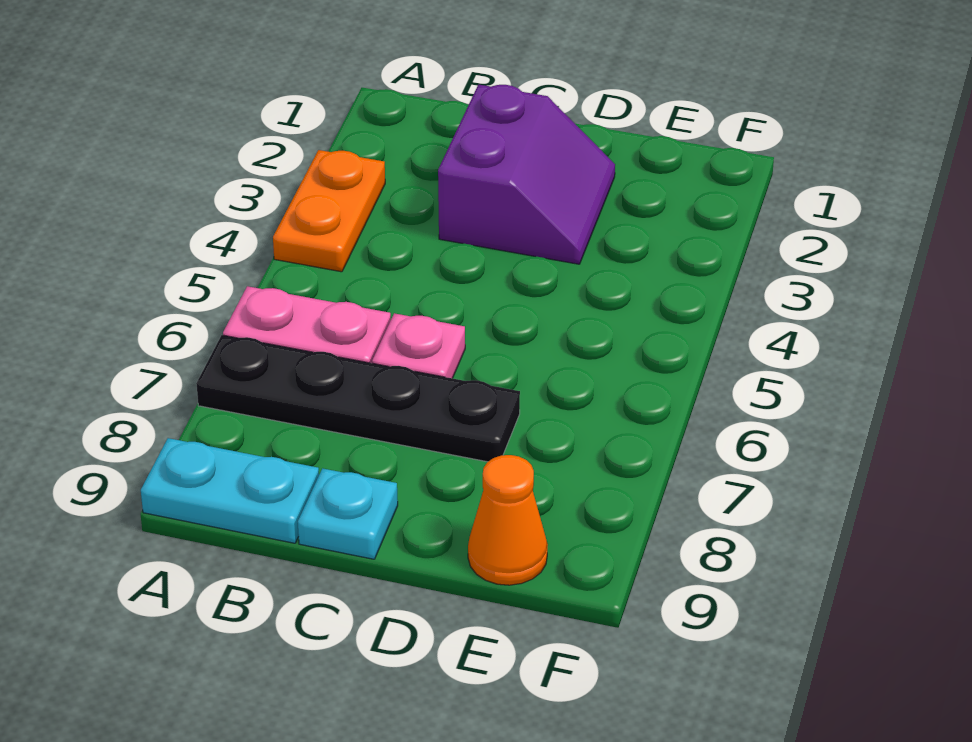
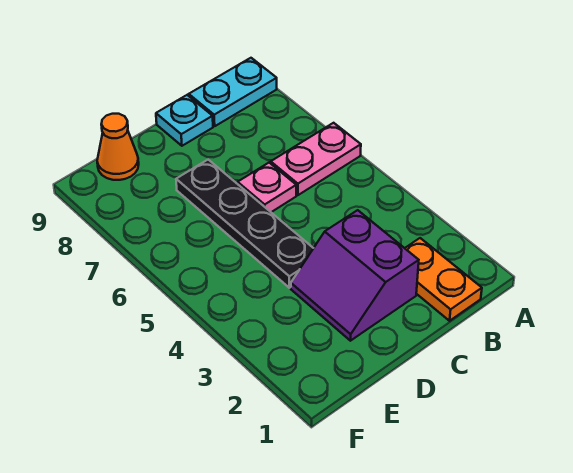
orange plate A3:A4 level 1 -> orange plate B1:B2 level 1
black plate A7:D7 level 1 -> black plate D4:D7 level 1

